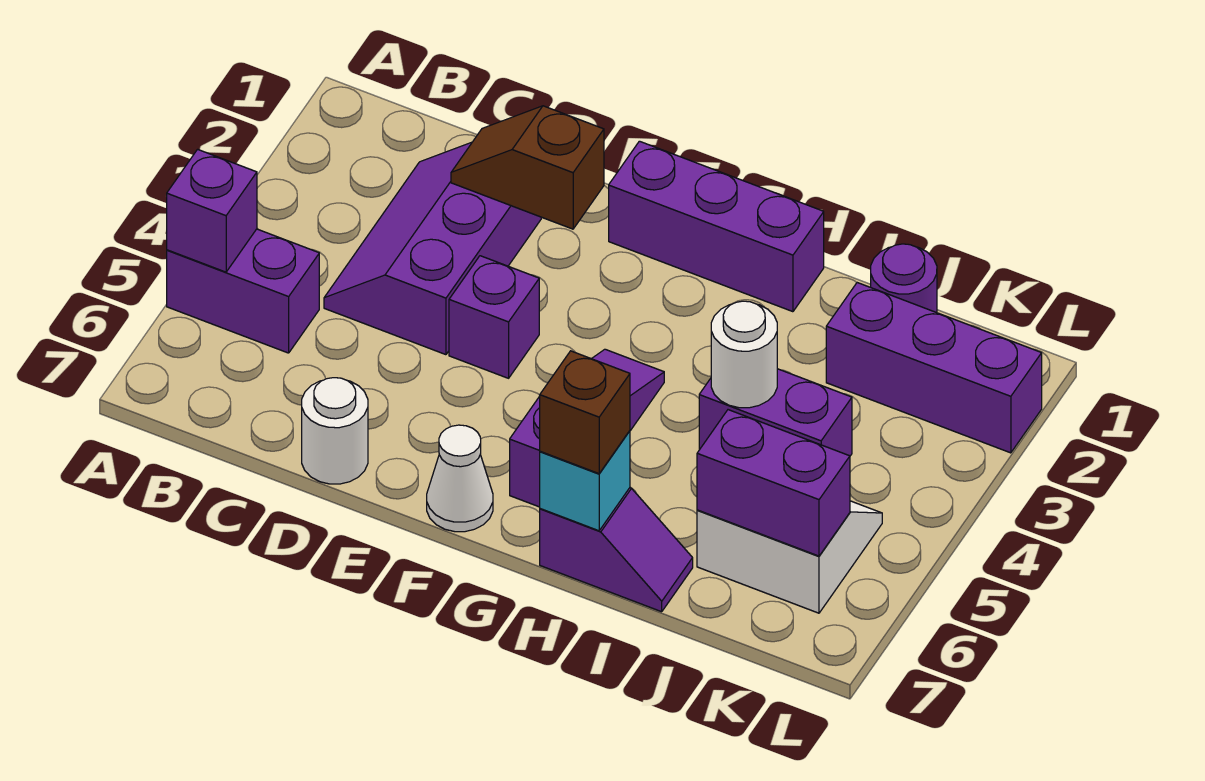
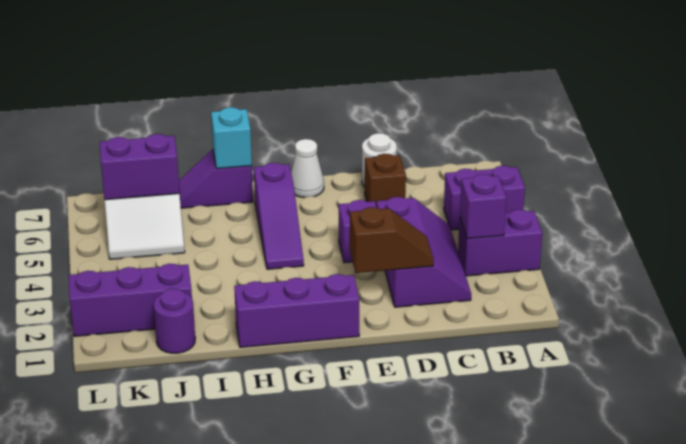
purple brick A5 level 2 -> purple brick B3 level 2
brown brick H7 level 3 -> brown brick D6 level 1
purple brick I4:J4 level 1 -> purple brick A3:B3 level 1
white round brick I4 level 2 -> none

